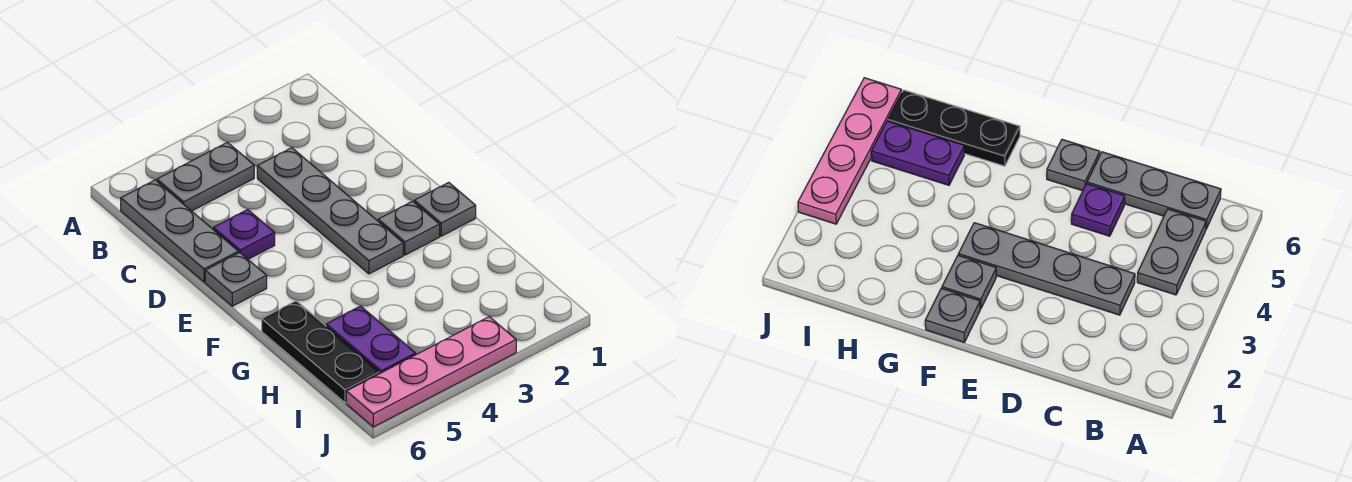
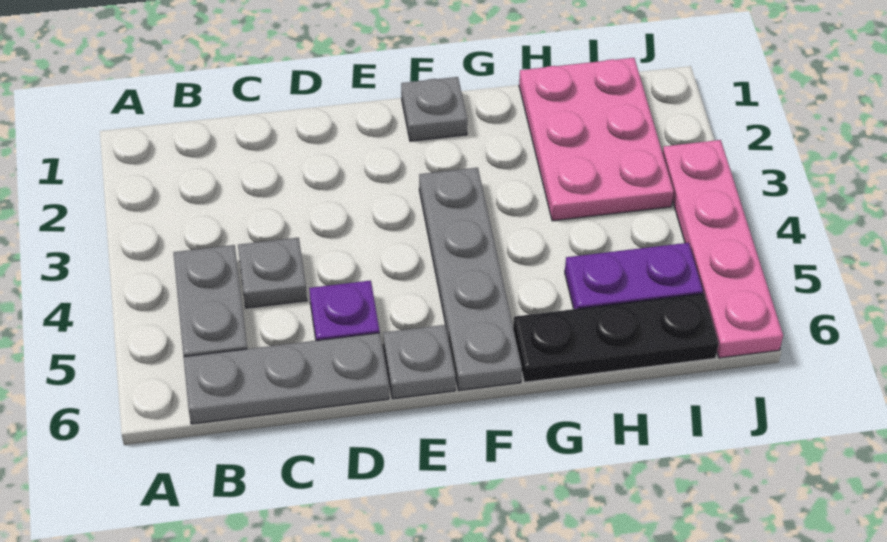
grey plate C3:F3 level 1 -> grey plate F3:F6 level 1
grey plate F2 level 1 -> grey plate C4 level 1
none -> pink plate H1:I3 level 1

